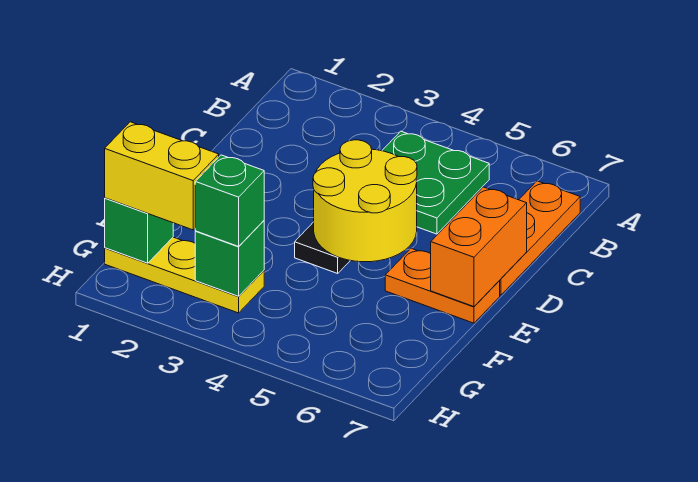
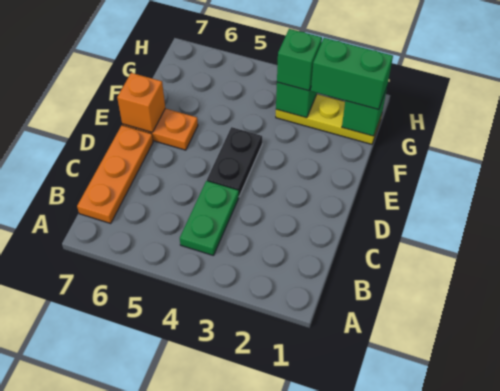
green plate B4:C5 level 1 -> green plate B4:C4 level 1
yellow round brick D4:E5 level 2 -> none
orange brick D7:E7 level 2 -> orange brick E7 level 2
yellow brick G1:G2 level 3 -> green brick G1:G2 level 3

